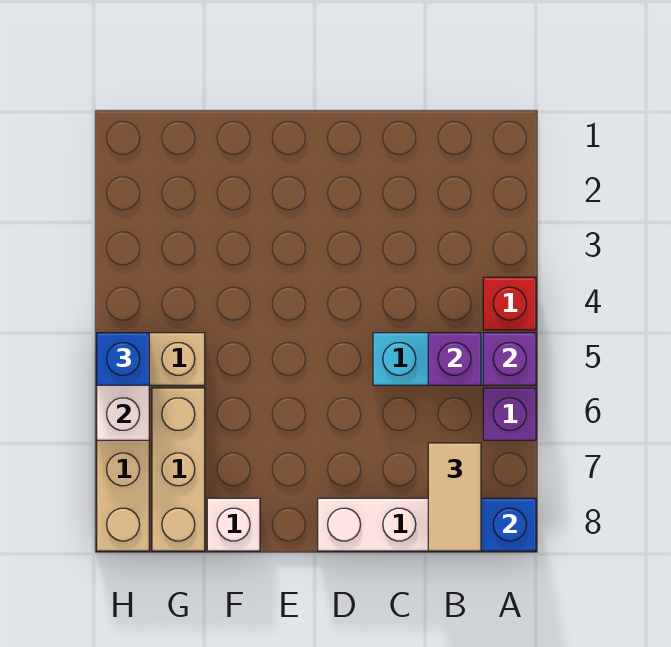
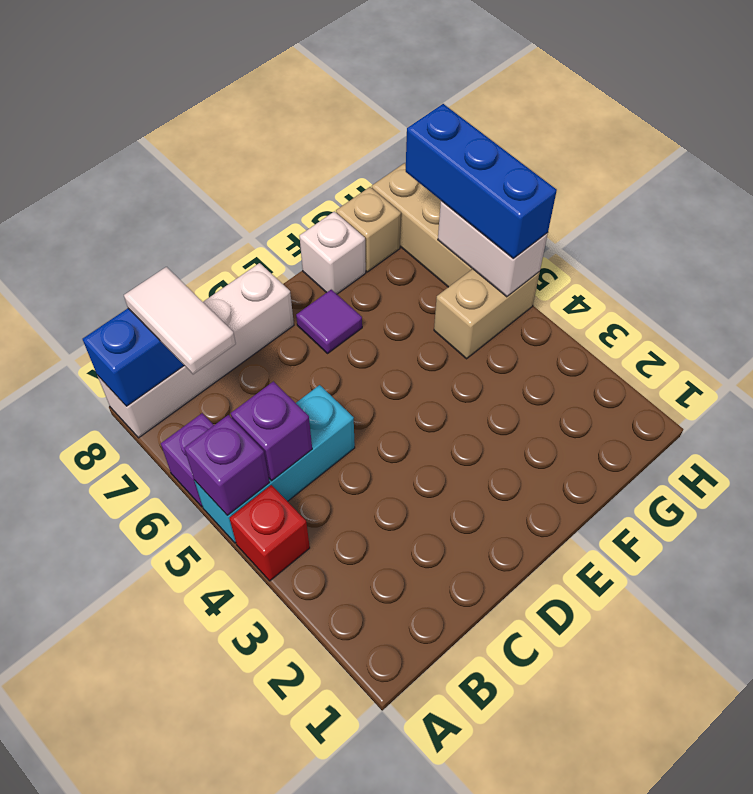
tan tile B7:B8 level 3 -> white tile B7:B8 level 3
none -> purple tile E7 level 1
tan brick G6:G8 level 1 -> tan brick G8 level 1
blue brick H5 level 3 -> blue brick H5:H7 level 3

